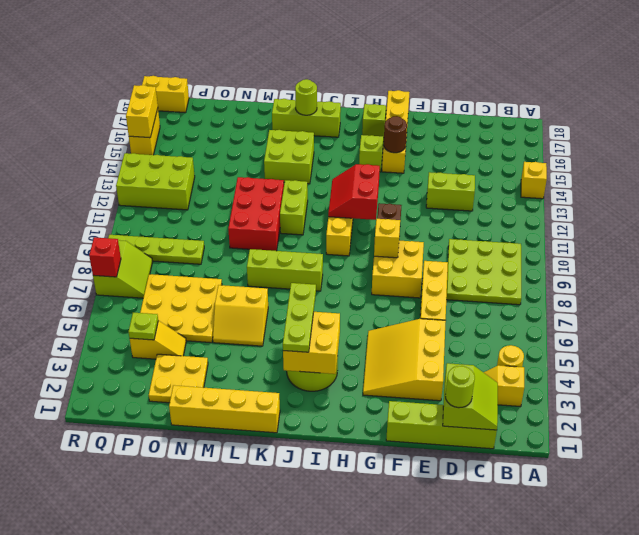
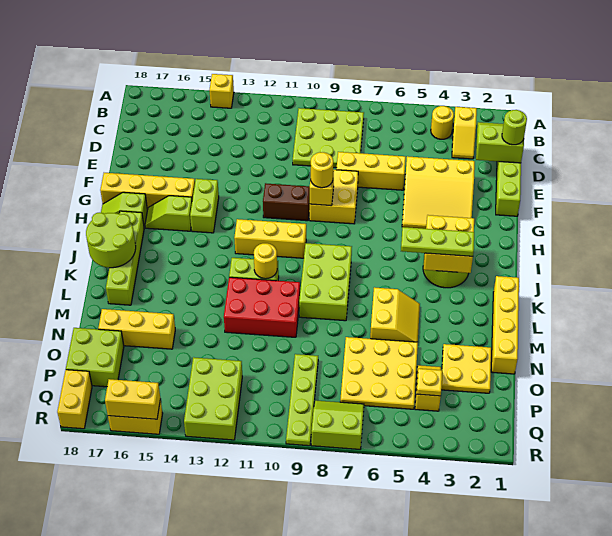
lime brick D13:E13 level 1 -> lime brick G14:H14 level 1
none -> yellow round brick G9 level 3
brown round brick G15 level 2 -> none
red slope H11:I12 level 2 top H -> none
lime brick J8:L8 level 1 -> lime brick J8:L9 level 1
lime brick J17:L17 level 1 -> lime brick I17:L17 level 1
none -> yellow round brick K11 level 2
lime brick K14:L15 level 1 -> lime brick O17:P18 level 1
lime round brick K17 level 2 -> lime round brick J17:K18 level 2
none -> yellow brick N15:N17 level 1
lime plate P4 level 2 -> yellow plate P4 level 2
red brick R7 level 2 -> none

